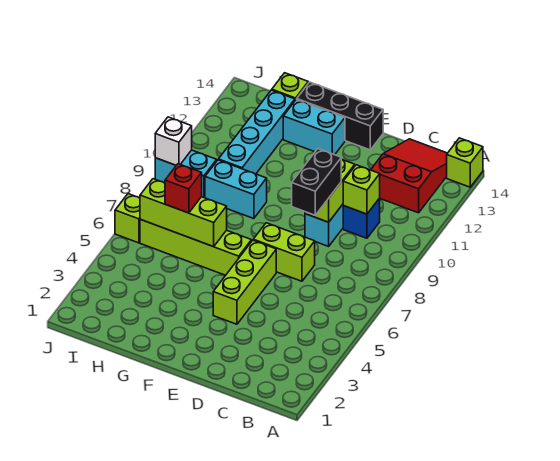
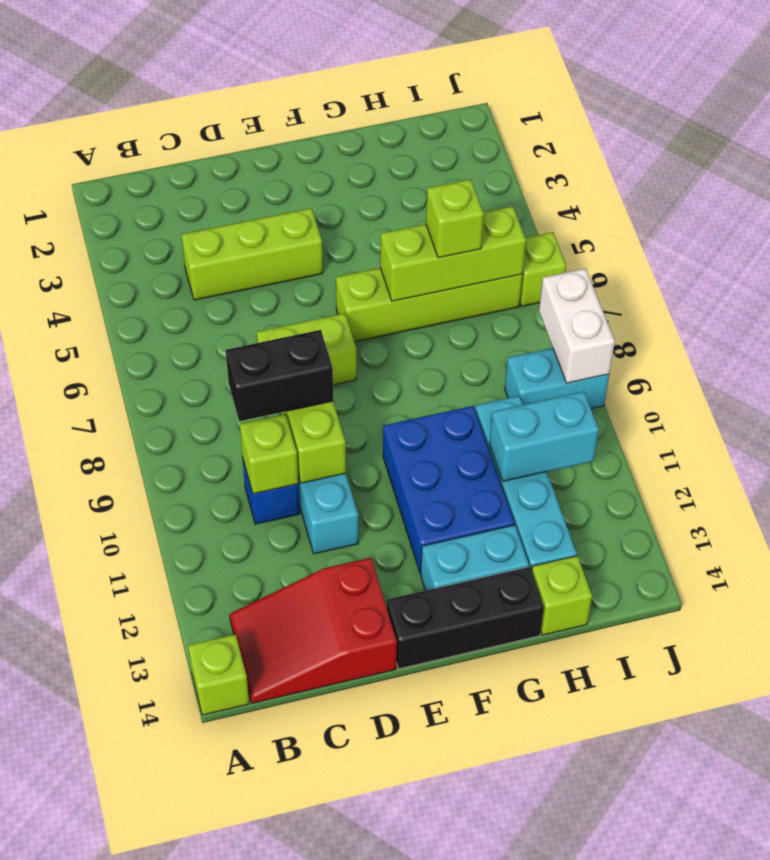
red slope B12:C14 level 1 top 12 -> red slope B13:D14 level 1 top D
black brick D8:D9 level 3 -> black brick C9:D9 level 3
lime brick E4:E6 level 1 -> lime brick C4:E4 level 1
none -> blue brick F10:G12 level 1
cyan brick G9:H9 level 1 -> cyan brick H11:I11 level 2
red brick H6 level 3 -> lime brick H6 level 3
white brick J9 level 2 -> white brick J8:J9 level 2

